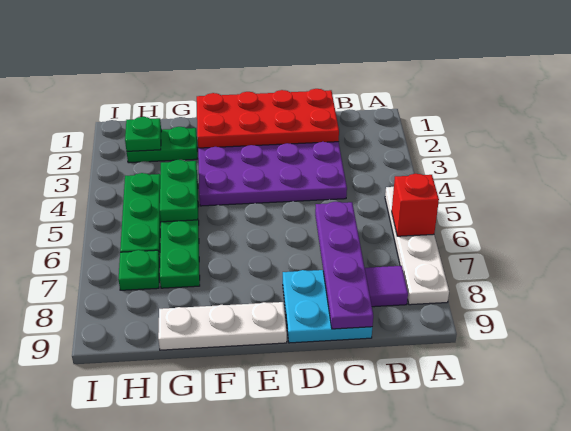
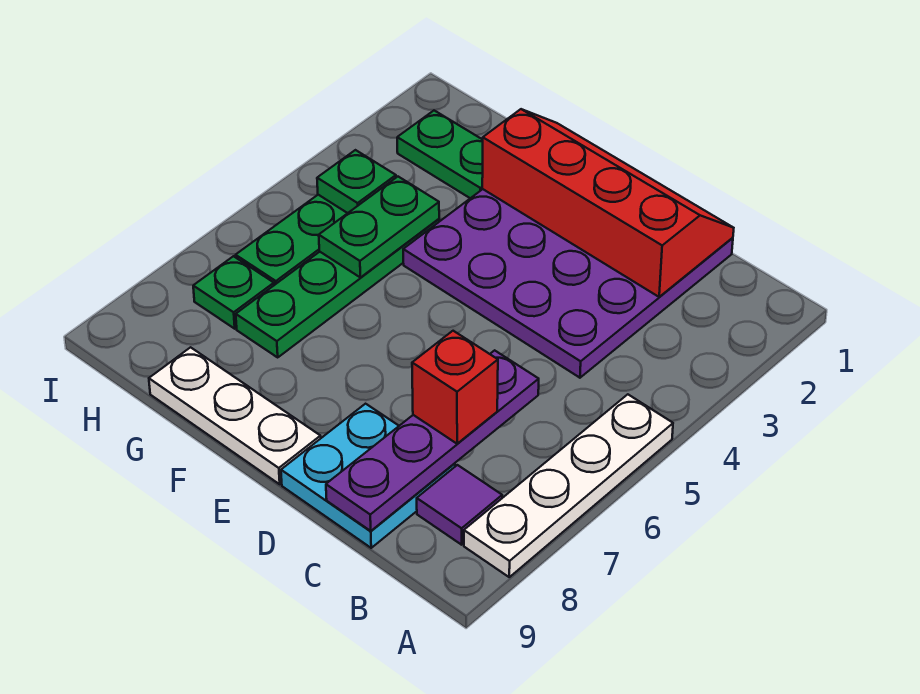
red brick A6 level 2 -> red brick C7 level 3
red plate C1:F2 level 2 -> red slope C1:F2 level 2 top 2
green plate H2 level 2 -> green plate H4 level 2

